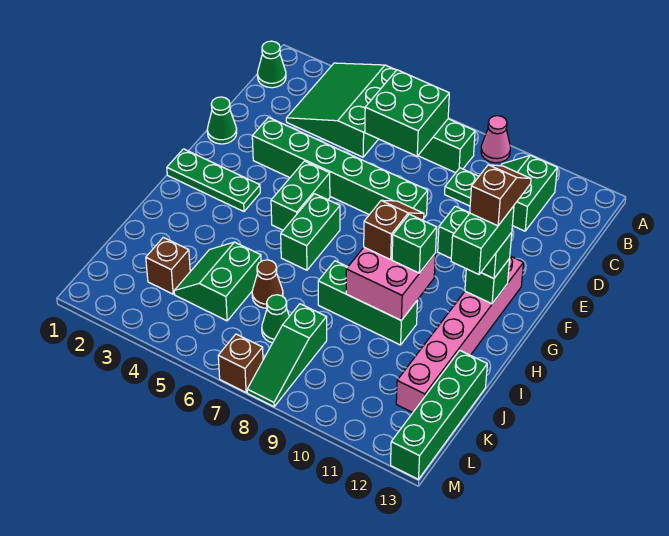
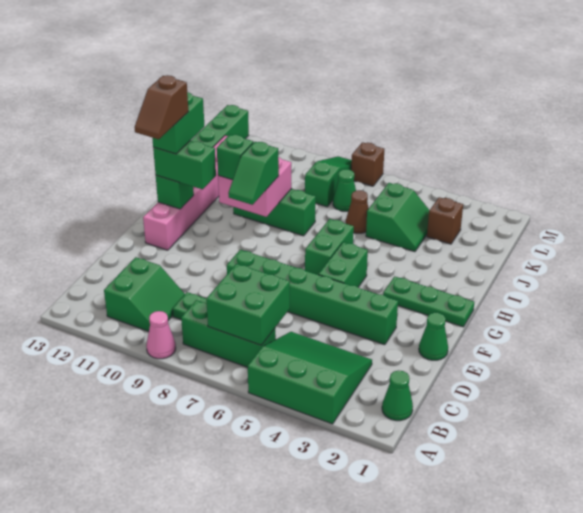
green slope A3:C5 level 1 top 5 -> green slope A3:C5 level 1 top A
brown slope G9:H9 level 3 top H -> green slope G9:H9 level 3 top H

